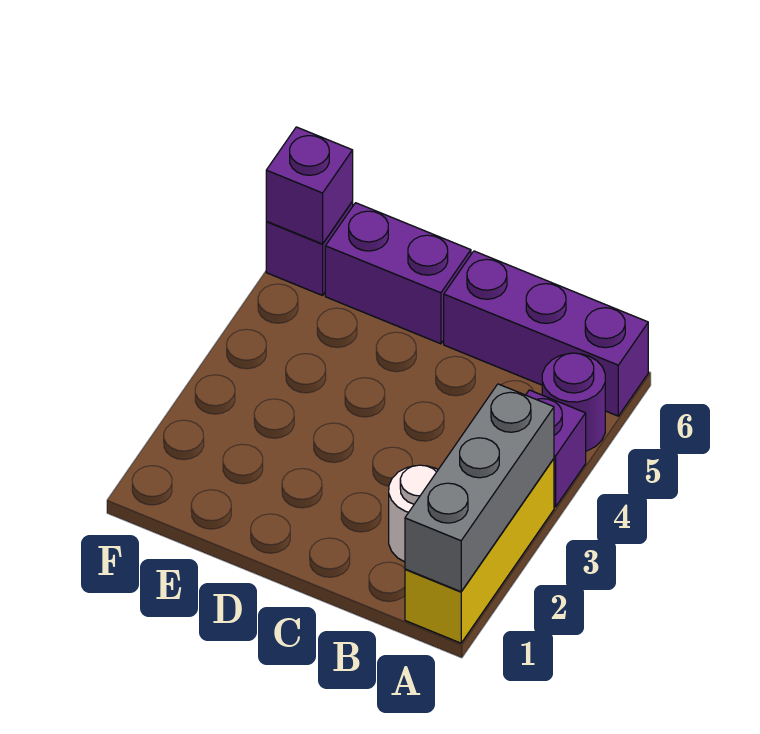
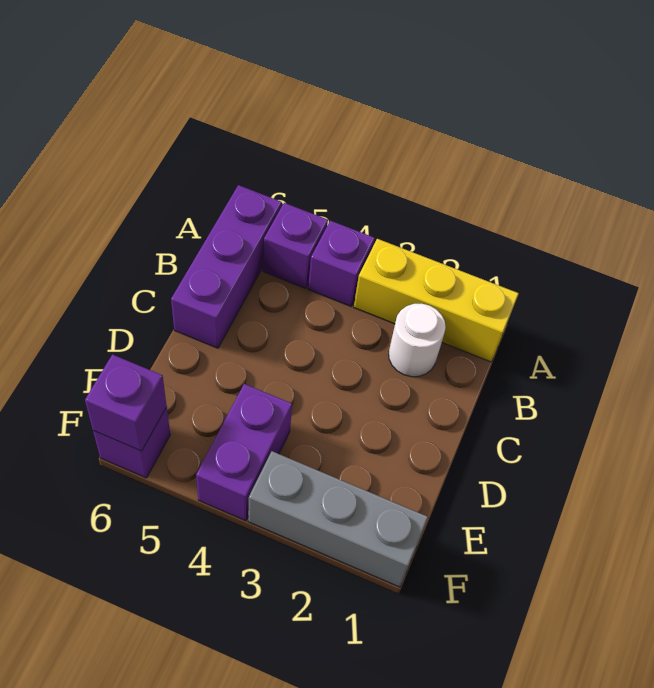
grey brick A1:A3 level 2 -> grey brick F1:F3 level 1
purple round brick A5 level 1 -> purple brick A5 level 1
purple brick D6:E6 level 1 -> purple brick E4:F4 level 1

